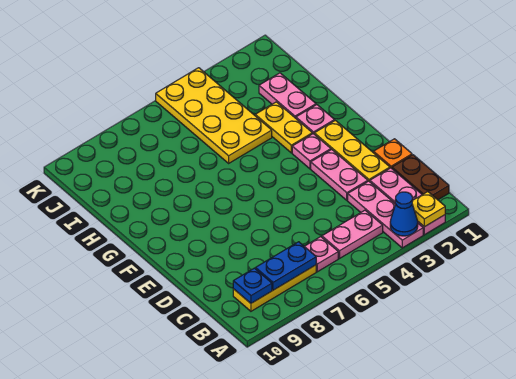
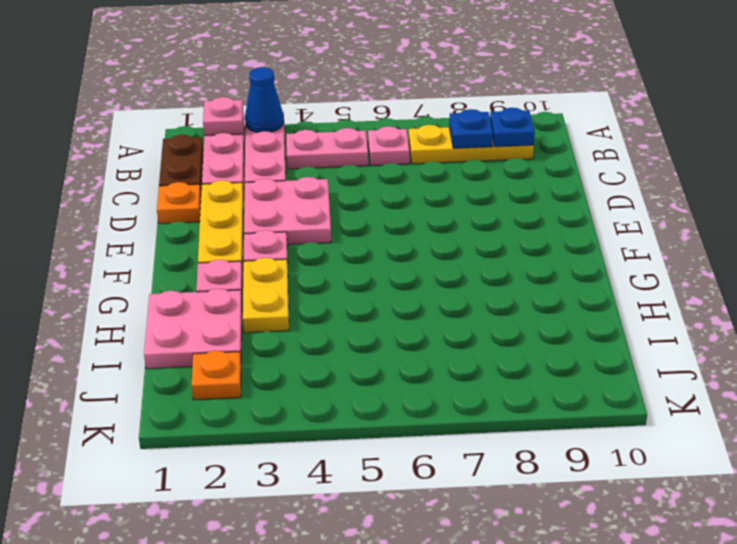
yellow plate A2 level 2 -> pink plate A2 level 2
blue plate B7:B8 level 2 -> blue plate B8 level 2
pink plate D3:E3 level 1 -> pink plate D3:E4 level 1
pink plate H2:I2 level 1 -> pink plate H1:I2 level 1
yellow plate H4:K5 level 1 -> none
none -> orange plate J2 level 1

